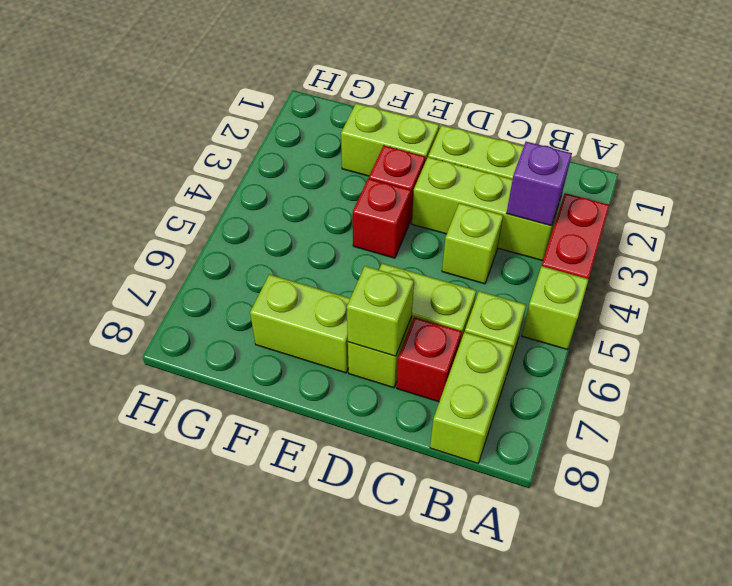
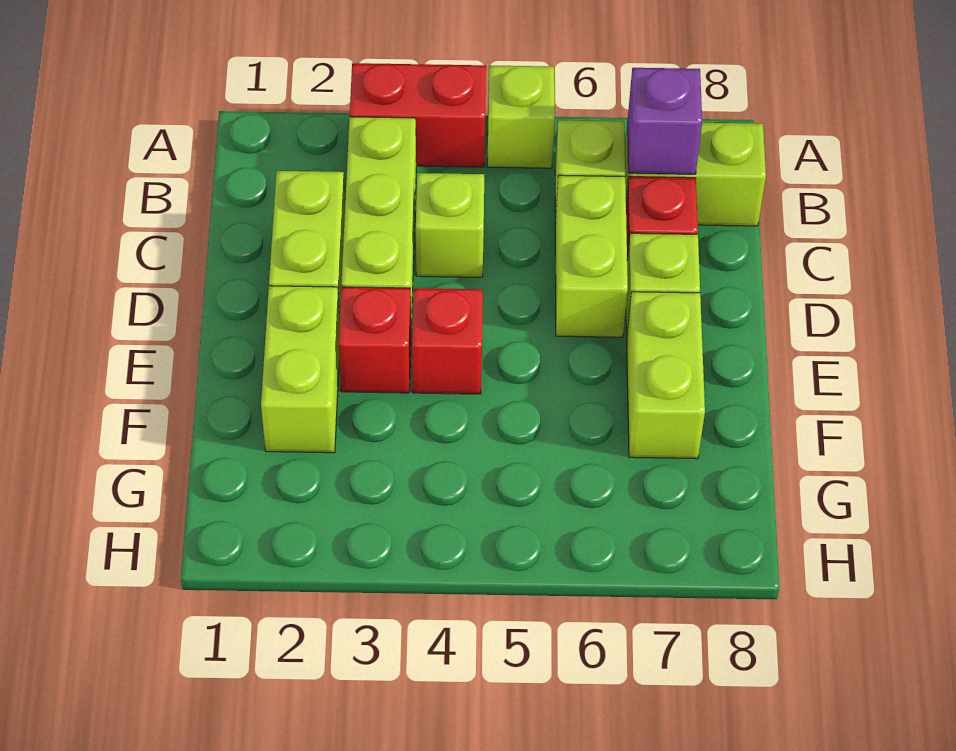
purple brick B3 level 2 -> purple brick B7 level 2
lime brick D7 level 2 -> none

